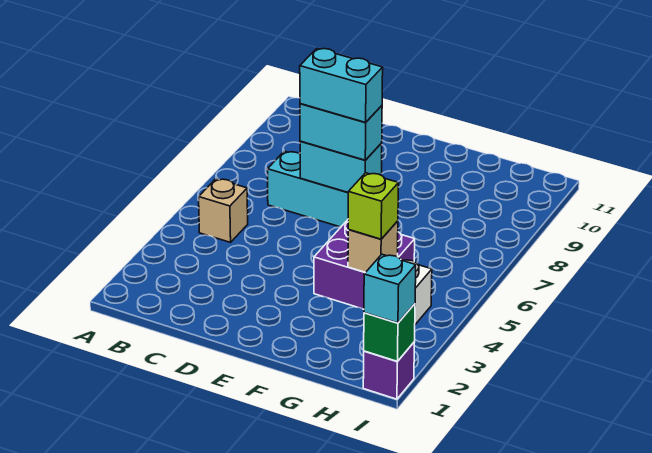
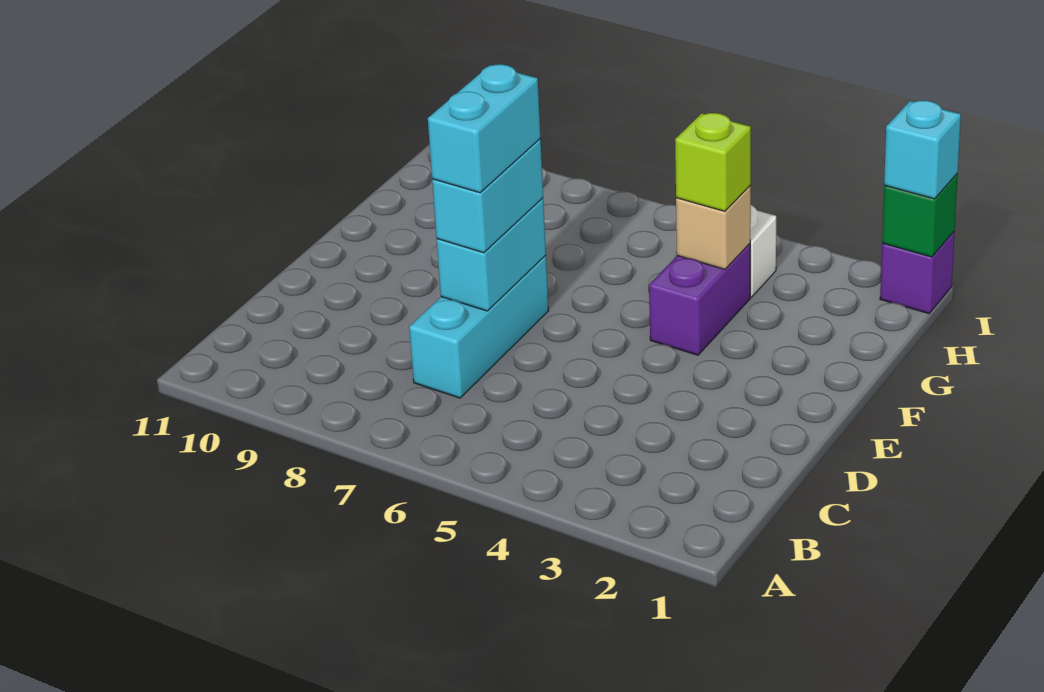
tan brick B5 level 1 -> none
purple brick F4:G5 level 1 -> purple brick F4:G4 level 1

